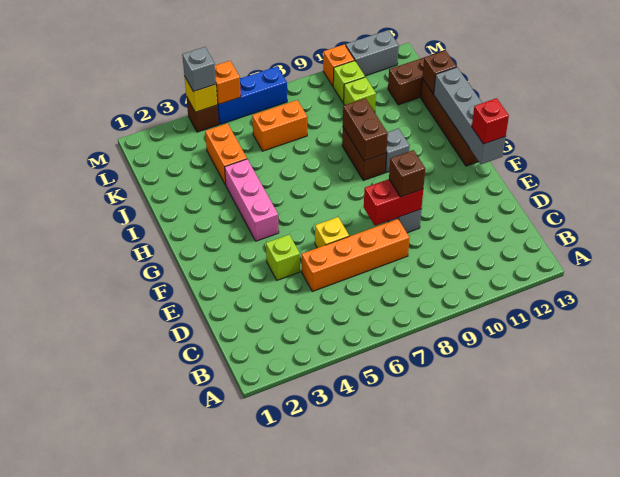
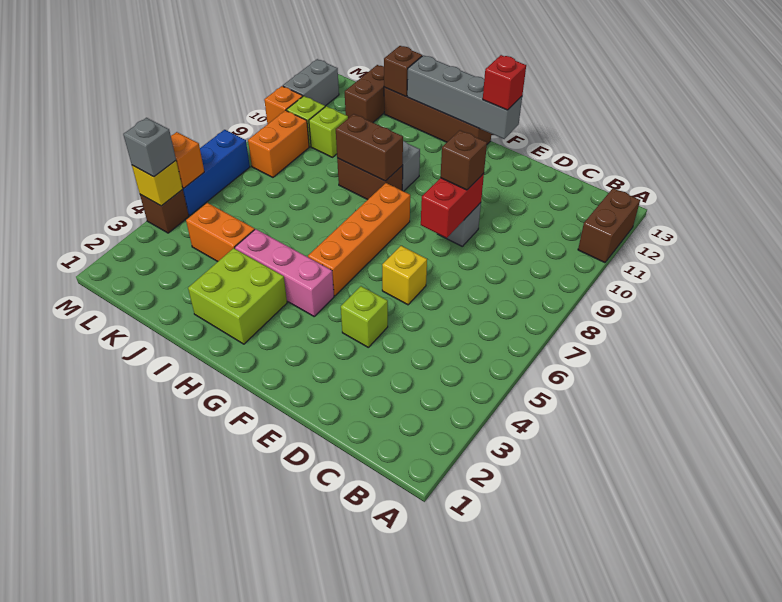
none -> brown brick A11:A12 level 1
orange brick D5:D8 level 1 -> orange brick G5:G8 level 1
none -> lime brick H2:I3 level 1
orange brick K6:K7 level 1 -> orange brick L8:L9 level 1

